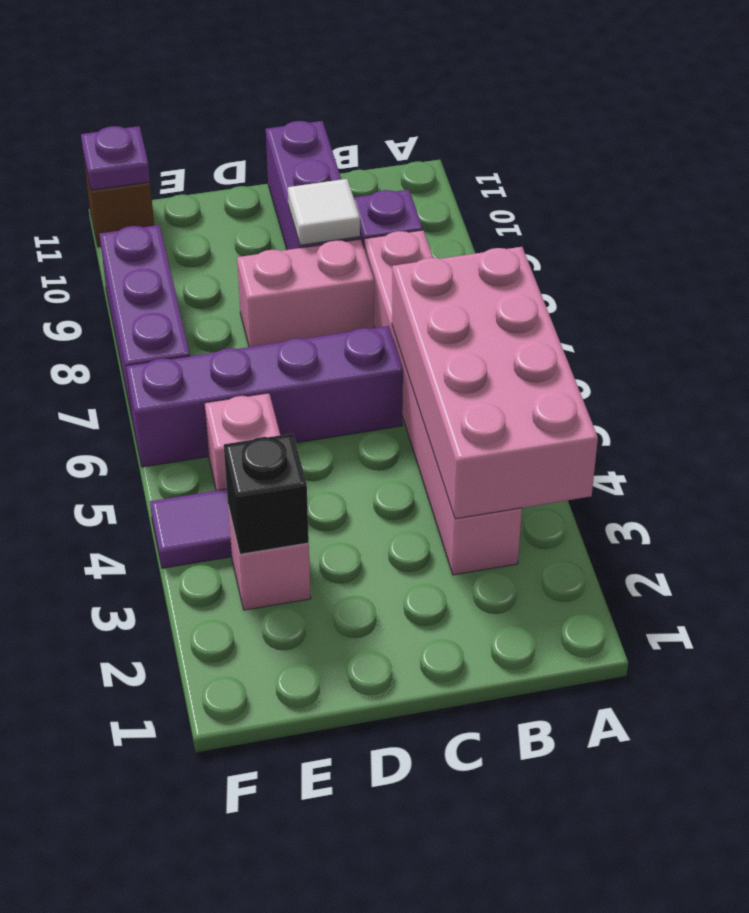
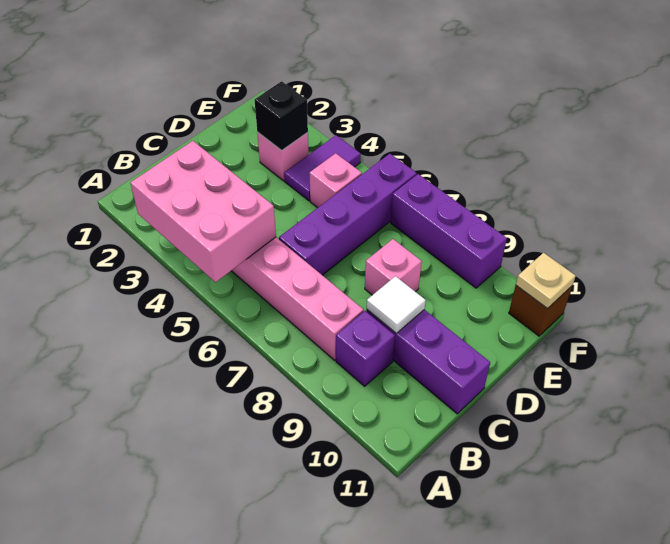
pink brick A3:B6 level 2 -> pink brick A3:B5 level 2
pink brick C8:D8 level 1 -> pink brick D8 level 1
purple plate F11 level 2 -> tan plate F11 level 2

